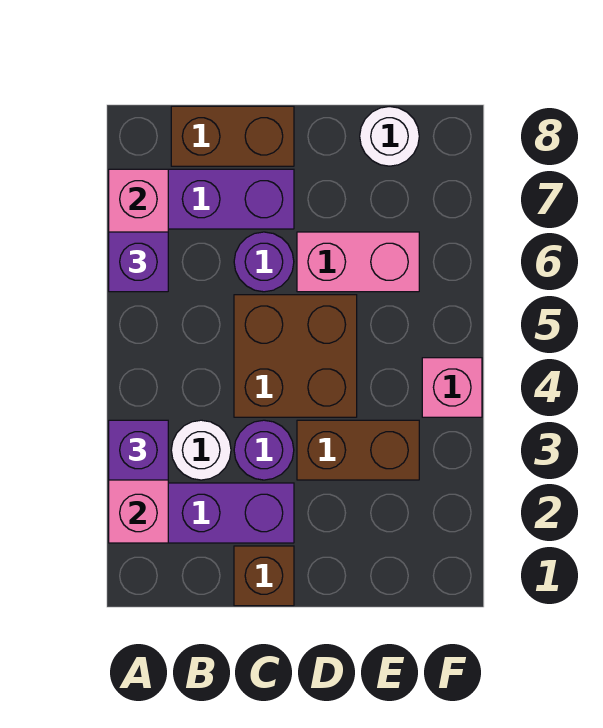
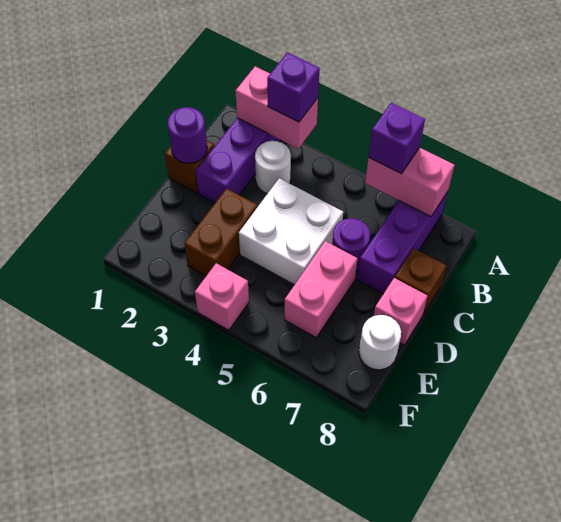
brown brick B8:C8 level 1 -> brown brick C8 level 1
purple round brick C3 level 1 -> purple round brick C1 level 2
brown brick C4:D5 level 1 -> white brick C4:D5 level 1
none -> pink brick D8 level 1

